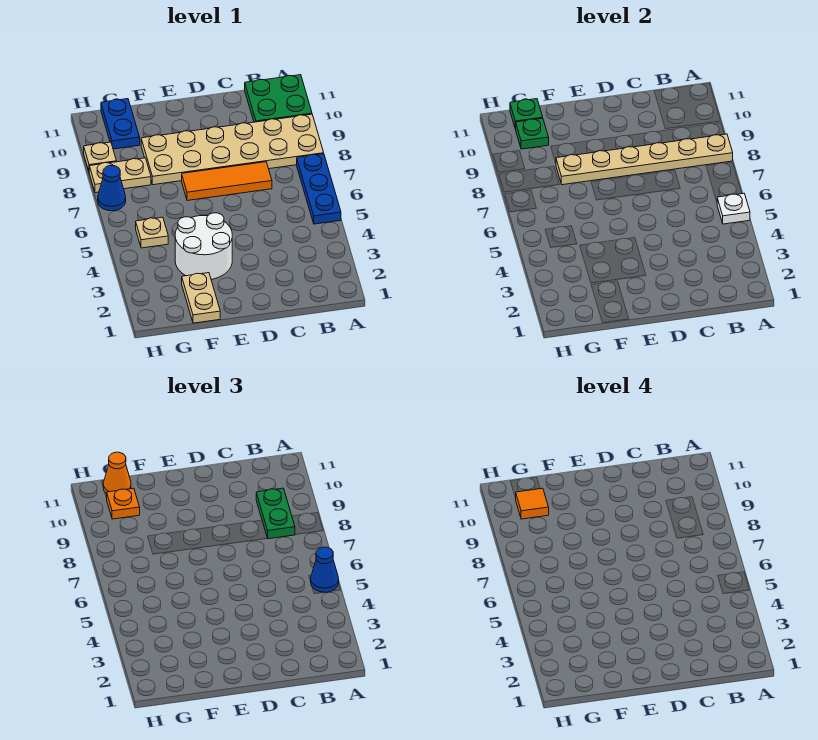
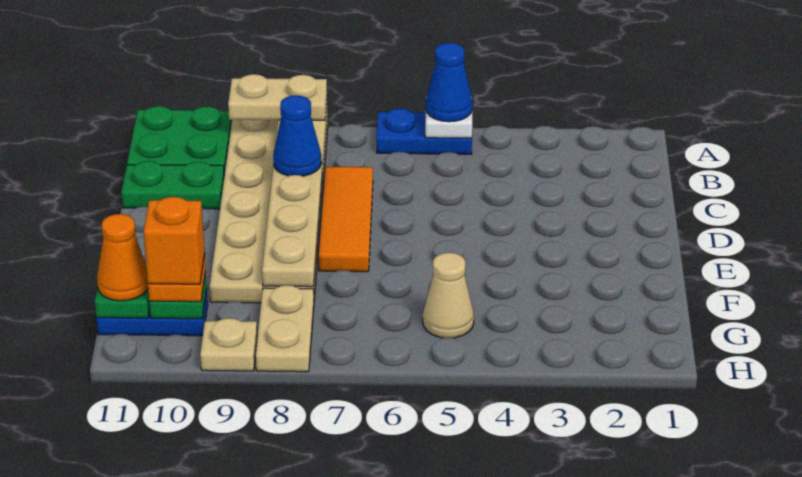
blue plate A5:A7 level 1 -> blue plate A5:A6 level 1
green plate B8:B9 level 3 -> green plate C10:C11 level 1
white round brick E3:F4 level 1 -> none
tan plate F1:F2 level 1 -> tan plate A8:A9 level 3
tan plate G5 level 1 -> tan cone G5 level 1
orange tile G10 level 4 -> orange brick G10 level 4
blue cone H7 level 1 -> blue cone C8 level 3

